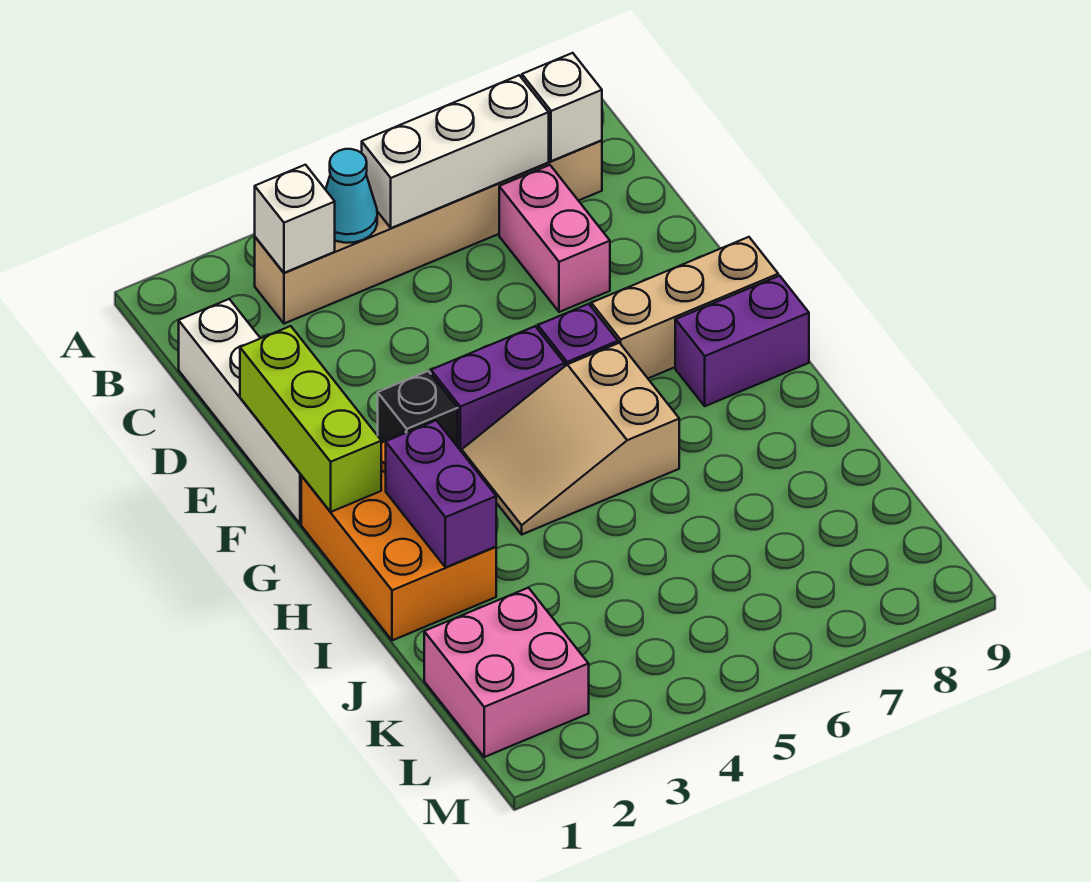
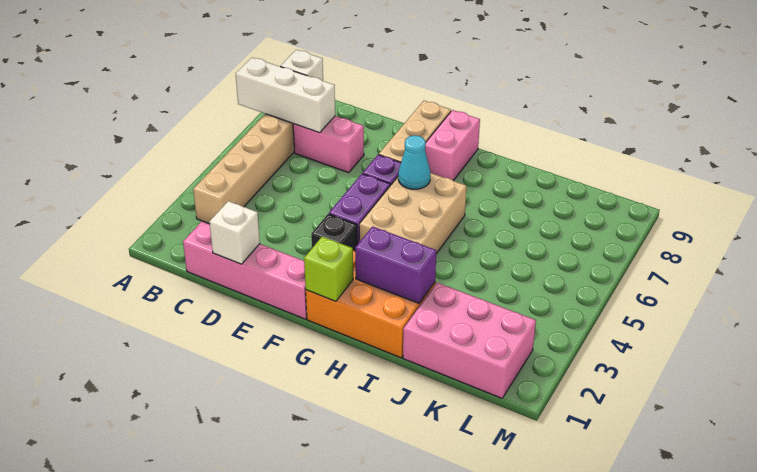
white brick B3 level 2 -> white brick D1 level 2
cyan cone B4 level 2 -> cyan cone G6 level 2
white brick B5:B7 level 2 -> white brick A7:C7 level 2
white brick C1:F1 level 1 -> pink brick C1:F1 level 1
lime brick E1:G1 level 2 -> lime brick G1 level 2
tan slope G4:H6 level 1 top 6 -> tan brick G4:H6 level 1
purple brick G8:G9 level 1 -> pink brick G8:G9 level 1
pink brick K1:L2 level 1 -> pink brick J1:L2 level 1

